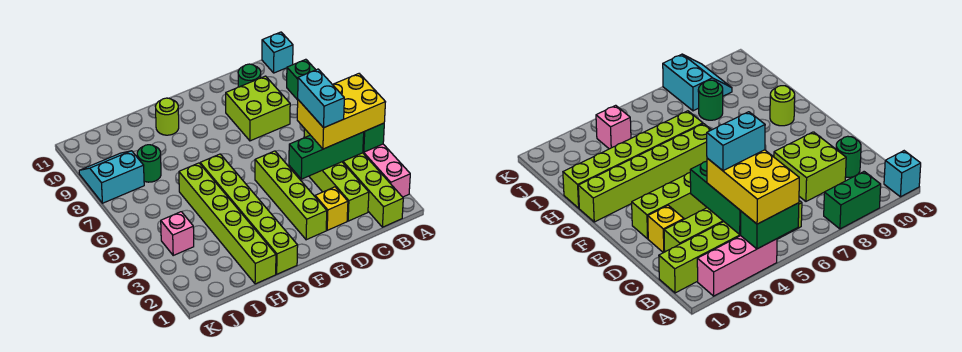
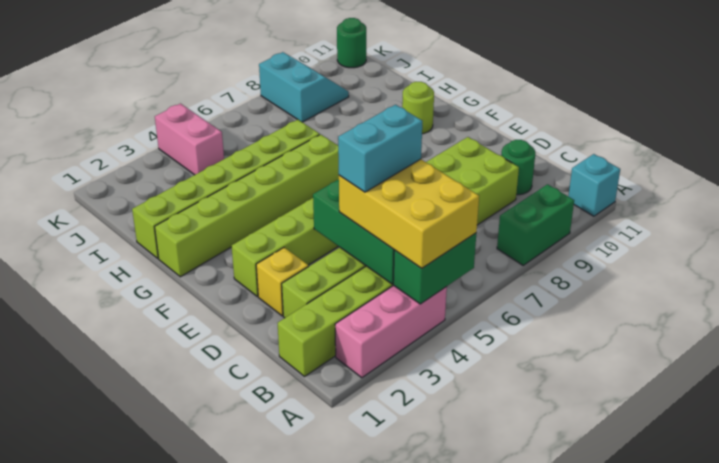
green round brick I8 level 1 -> green round brick K11 level 1
pink brick J4 level 1 -> pink brick J4:K4 level 1

